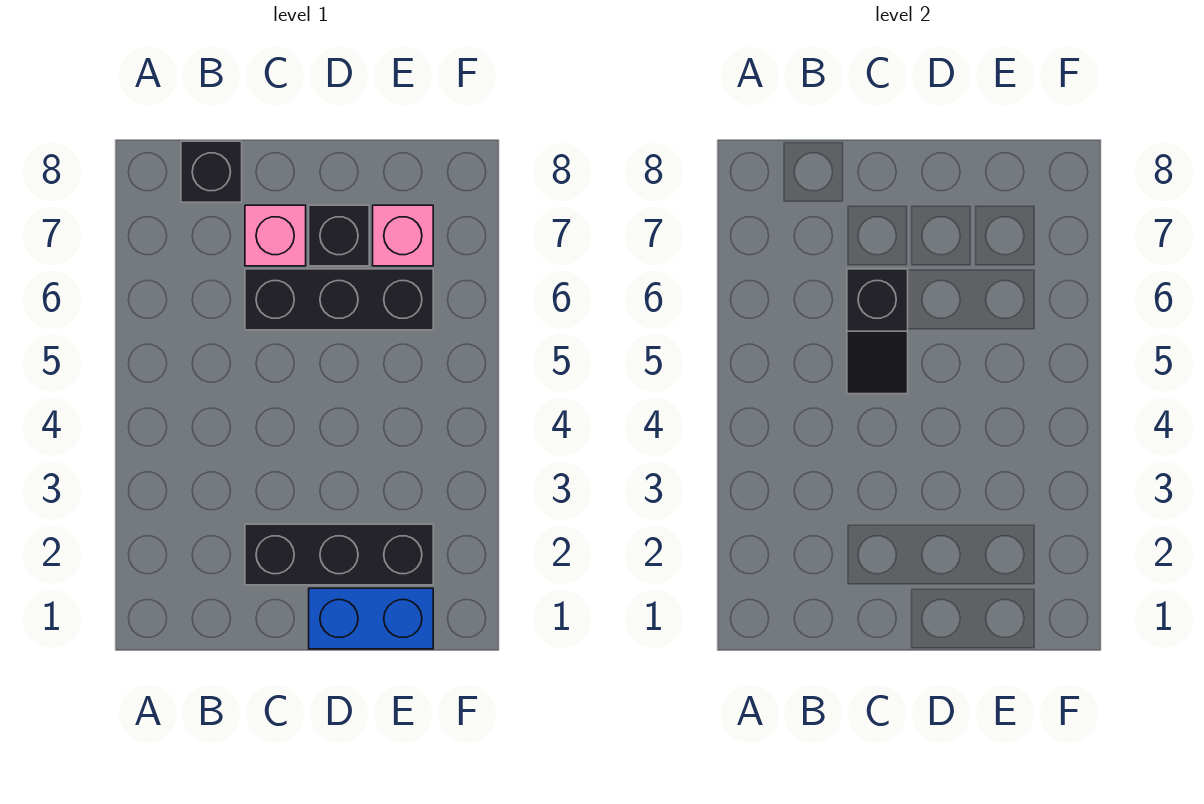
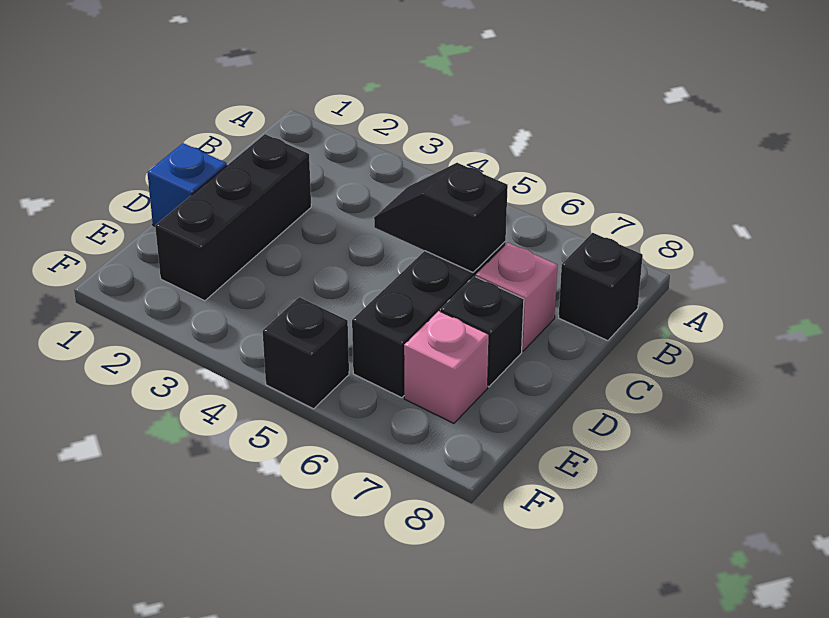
blue brick D1:E1 level 1 -> blue brick D1 level 1
none -> black brick F5 level 1

